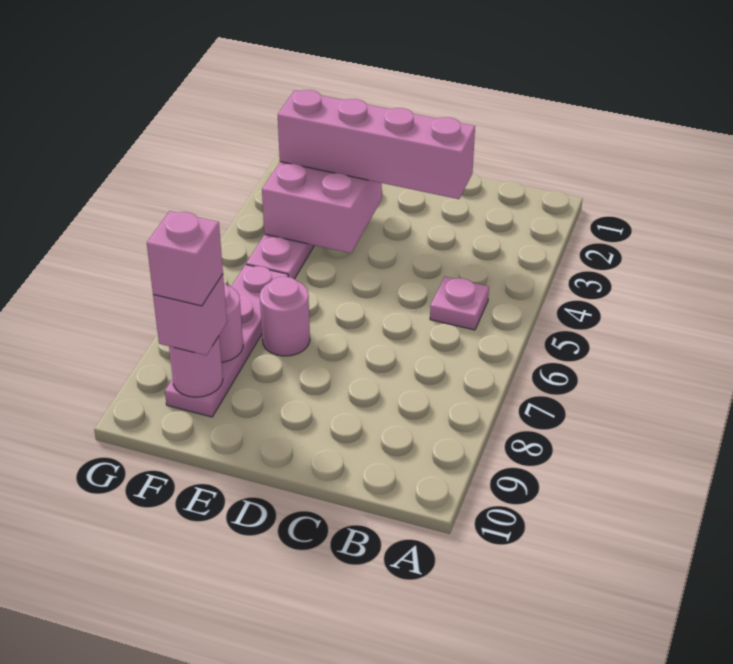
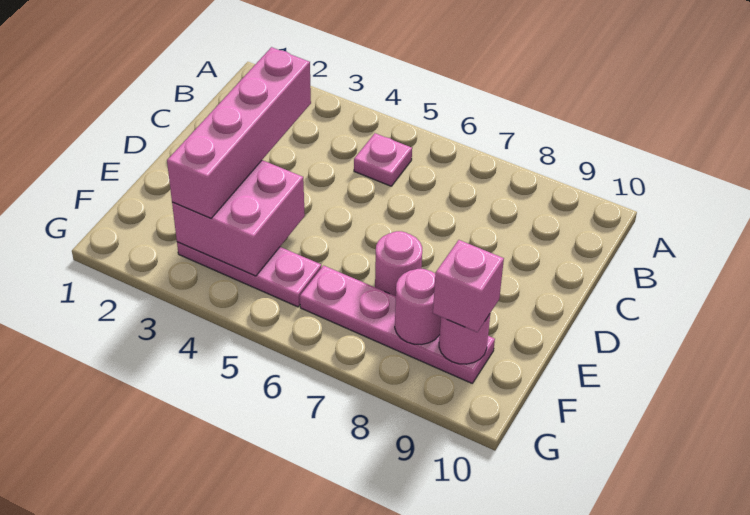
pink brick F9 level 4 -> none

